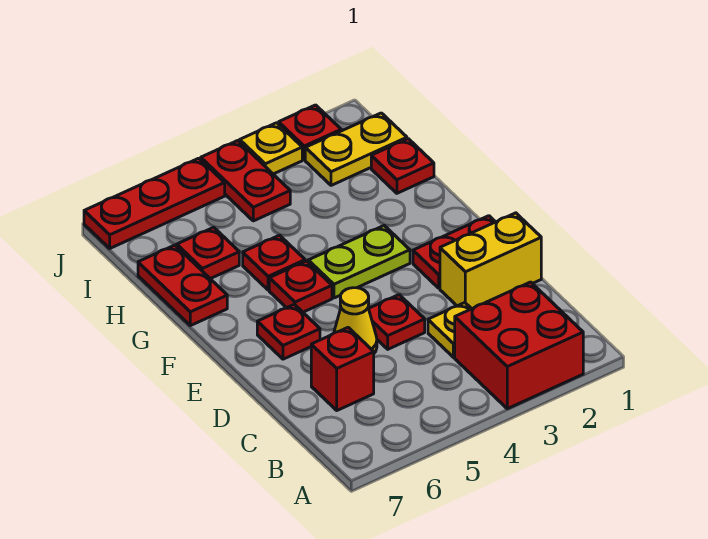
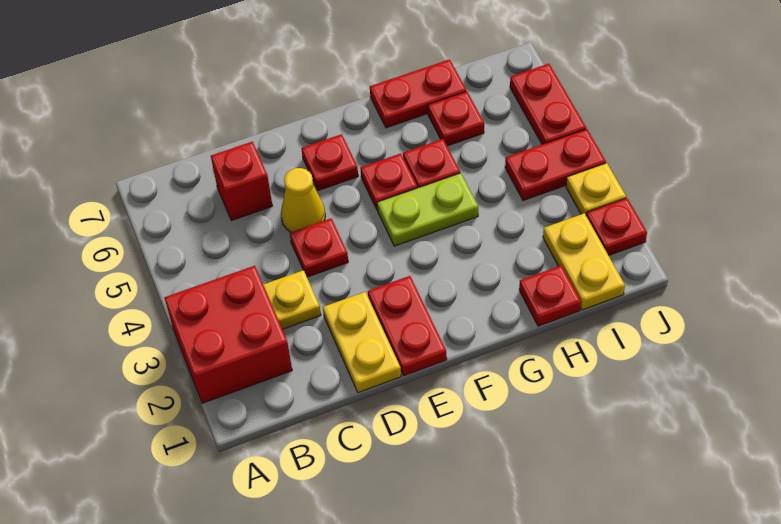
yellow brick D1:D2 level 1 -> yellow plate D1:D2 level 1
lime plate F3:F4 level 1 -> lime plate F4:G4 level 1
red plate J5:J7 level 1 -> red plate J5:J6 level 1

